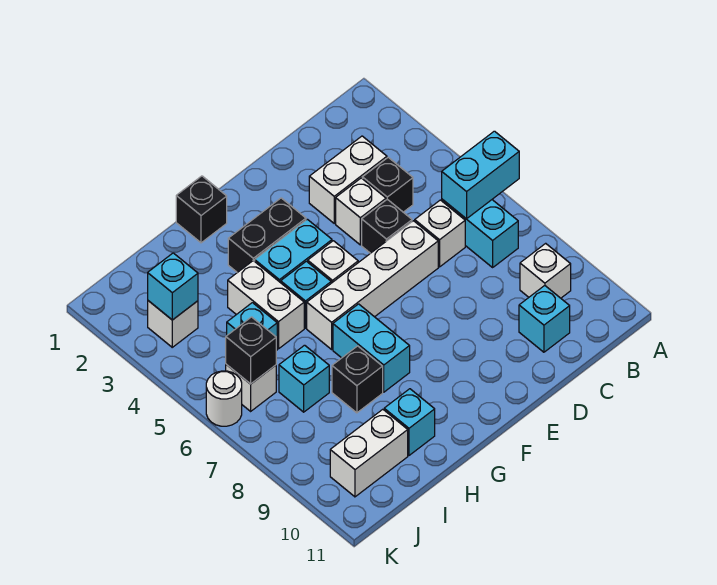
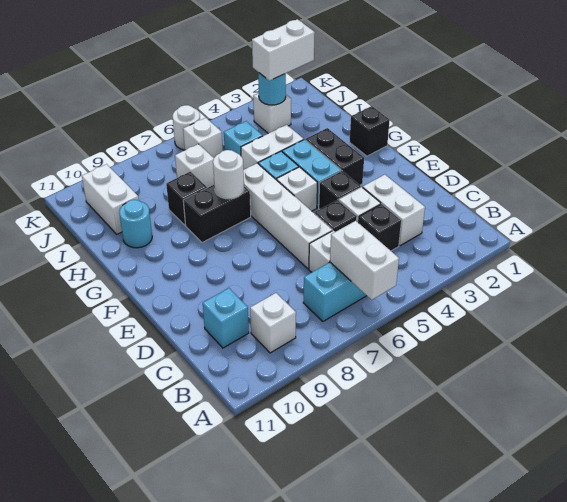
cyan brick A6:B6 level 2 -> white brick A6:B6 level 2
cyan brick G7:G8 level 1 -> black brick G7:G8 level 1
none -> white round brick G7 level 2
cyan brick H10 level 1 -> cyan round brick H10 level 1
cyan brick I7 level 1 -> white brick I7 level 1
none -> white brick J2:J3 level 3
cyan brick J3 level 2 -> cyan round brick J3 level 2
black brick J6 level 2 -> black brick E4 level 1

